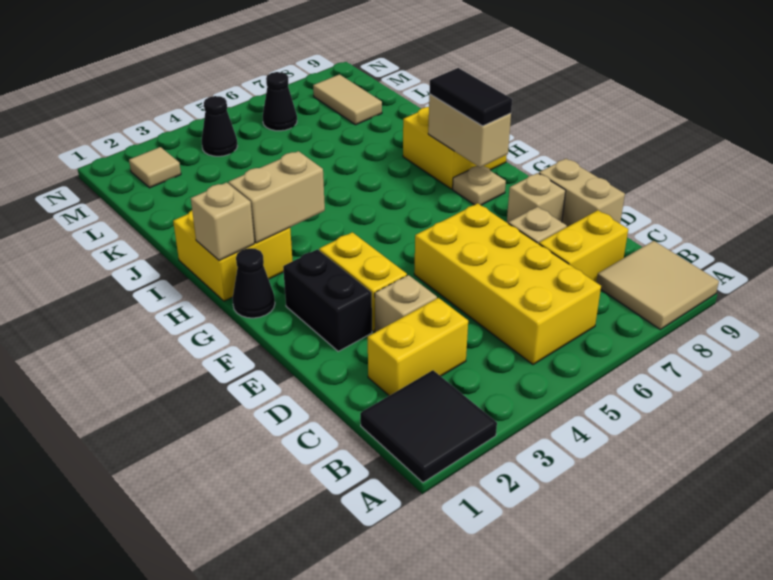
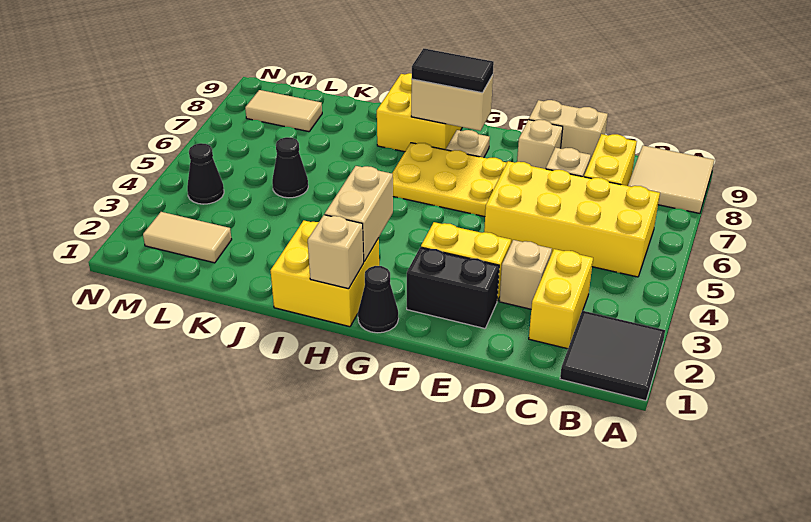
none -> yellow plate F6:H7 level 1
tan tile M2 level 1 -> tan tile L2:M2 level 1
black cone M6 level 1 -> black cone K5 level 1

